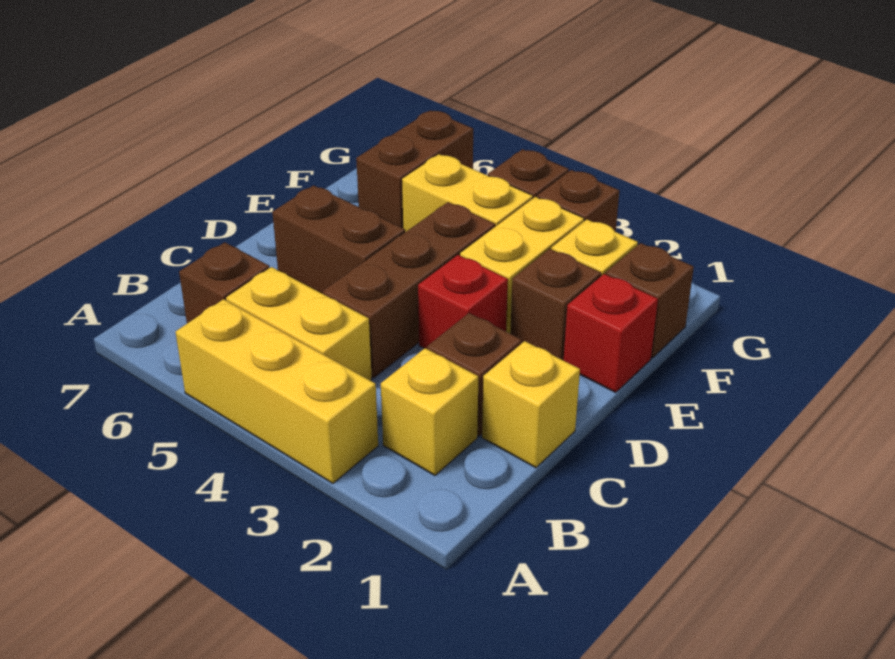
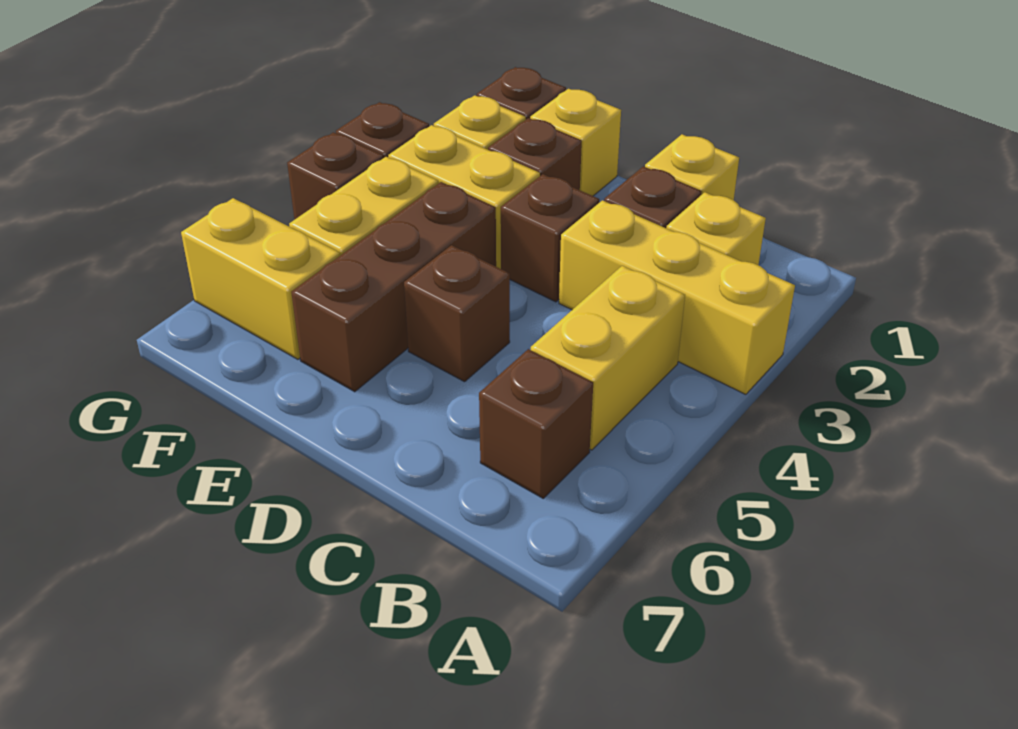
yellow brick A3:A5 level 1 -> yellow brick A3:C3 level 1
brown brick C4:E4 level 1 -> brown brick E4:E6 level 1
red brick D3 level 1 -> brown brick D3 level 1
brown brick D5:D6 level 1 -> brown brick D5 level 1
red brick E1 level 1 -> yellow brick E1 level 1
brown brick F6:G6 level 1 -> yellow brick F6:G6 level 1

